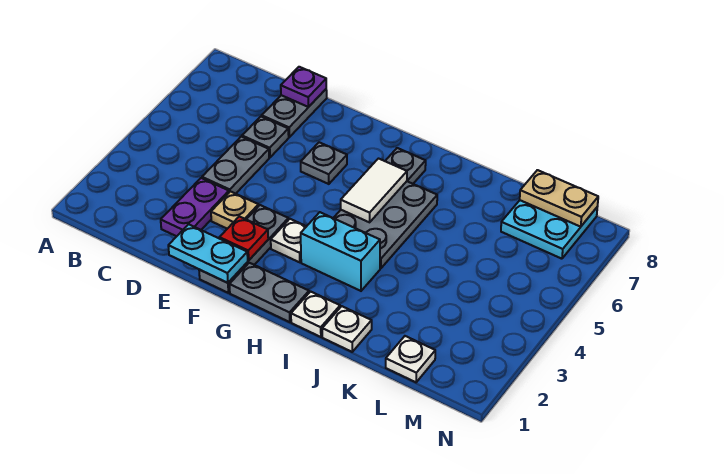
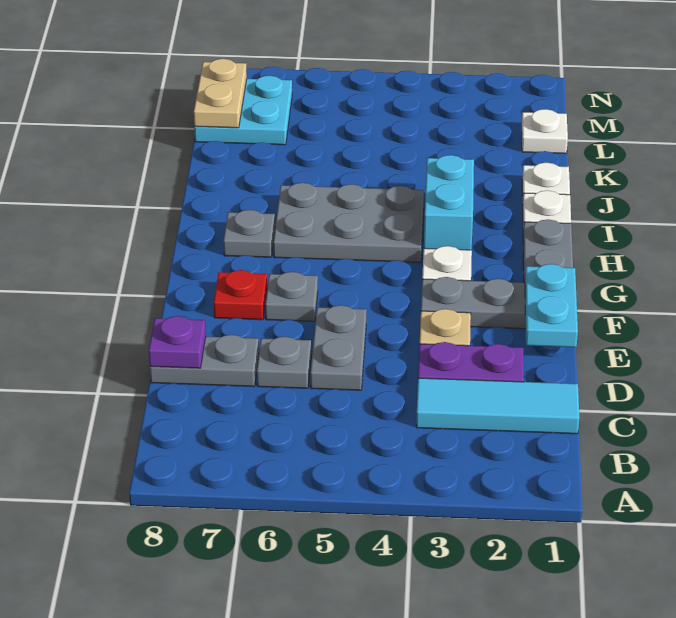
none -> cyan tile C1:C3 level 1
grey plate D4:D5 level 1 -> grey plate D5:E5 level 1
red plate F2 level 2 -> red plate F7 level 1
white tile H5:H6 level 2 -> none

